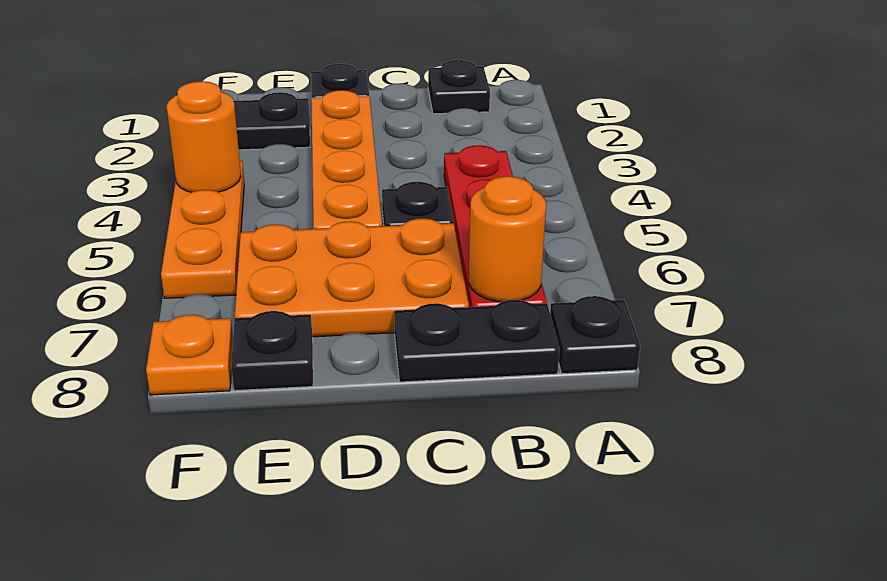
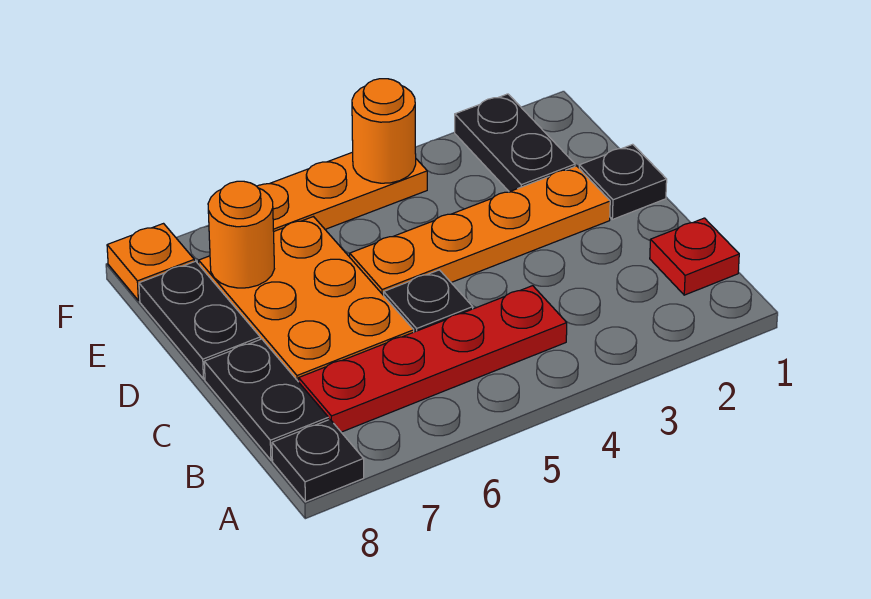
black plate B1 level 1 -> red plate B1 level 1
orange round brick B7 level 2 -> orange round brick E7 level 2
black plate E8 level 1 -> black plate D8:E8 level 1

